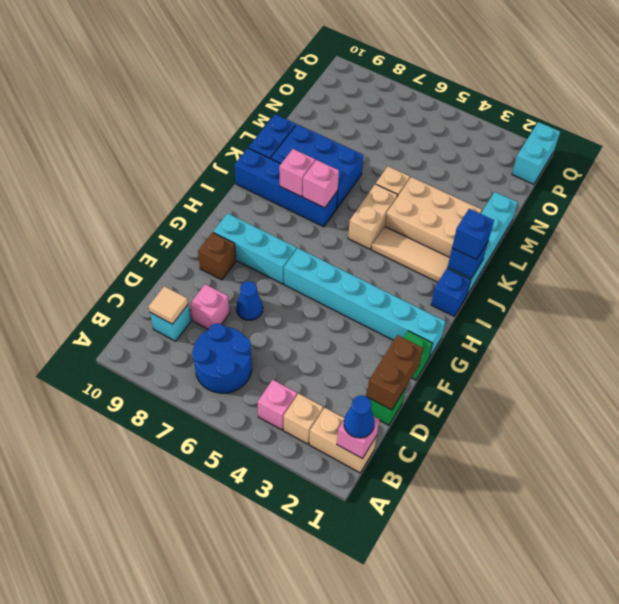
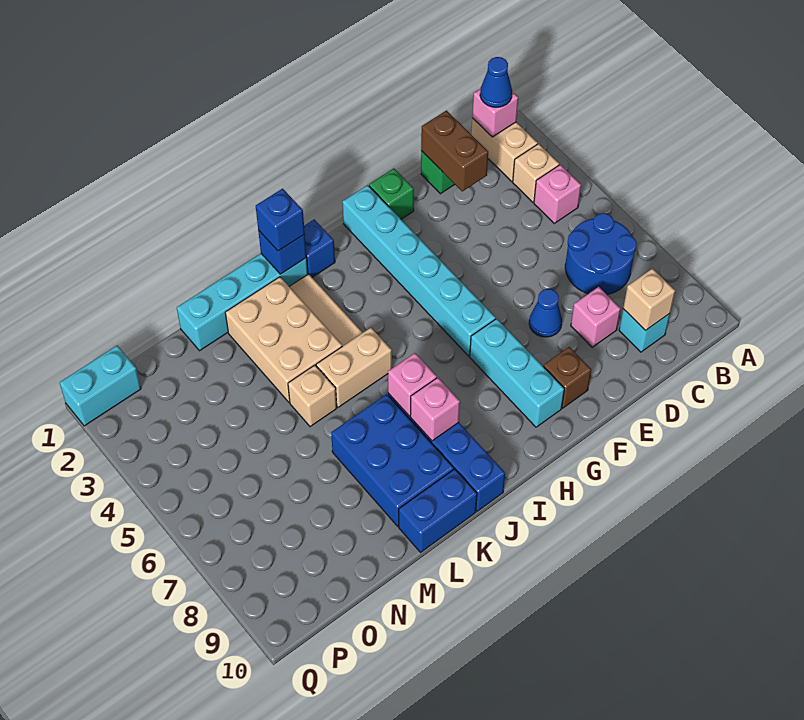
tan tile C9 level 2 -> tan brick C9 level 2
brown brick D1:E1 level 2 -> brown brick D1:D2 level 2

